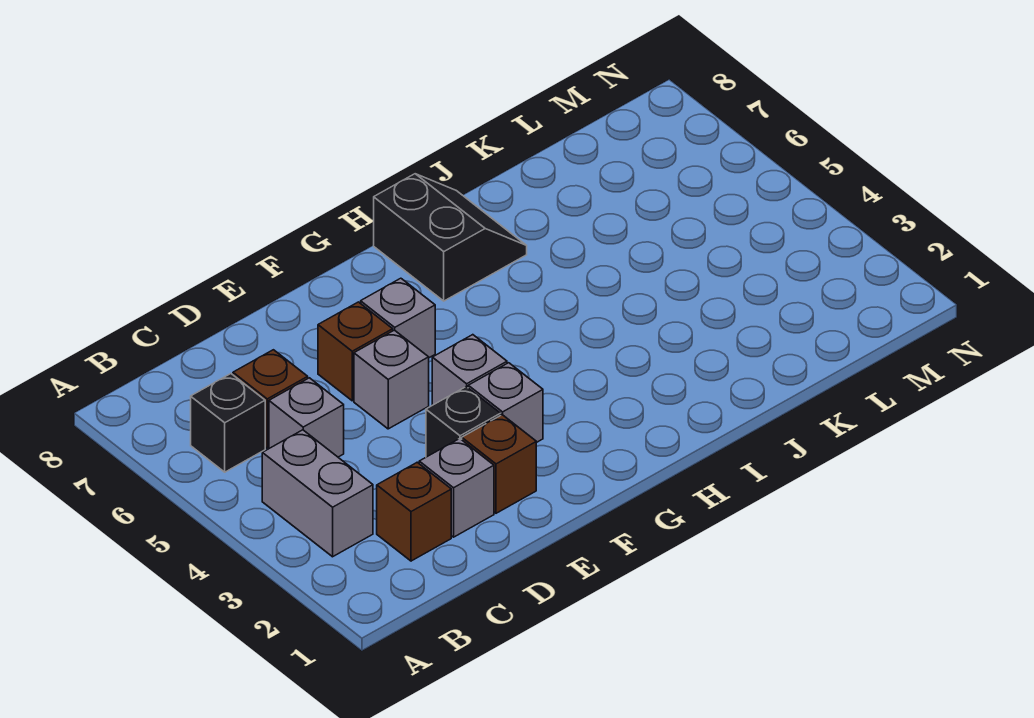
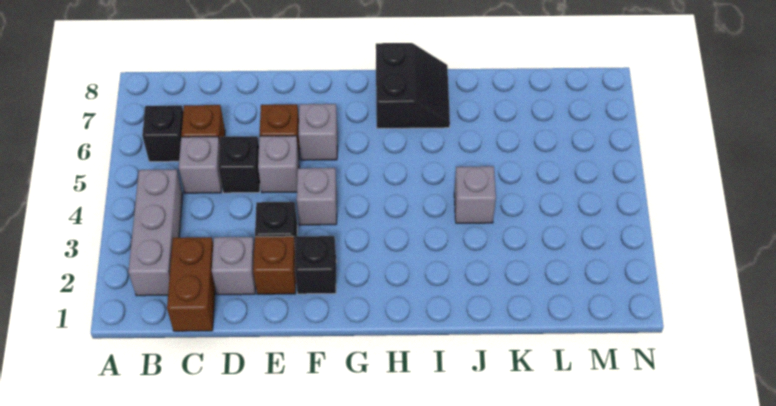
grey brick B3:B4 level 1 -> grey brick B2:B4 level 1
brown brick C2 level 1 -> brown brick C1:C2 level 1
none -> black brick D5 level 1
none -> black brick F2 level 1
grey brick F3 level 1 -> grey brick J4 level 1

